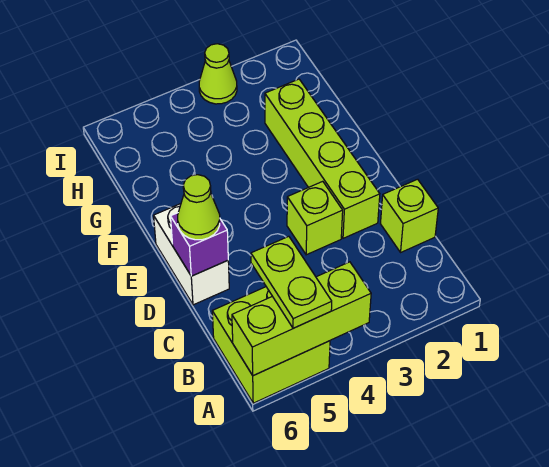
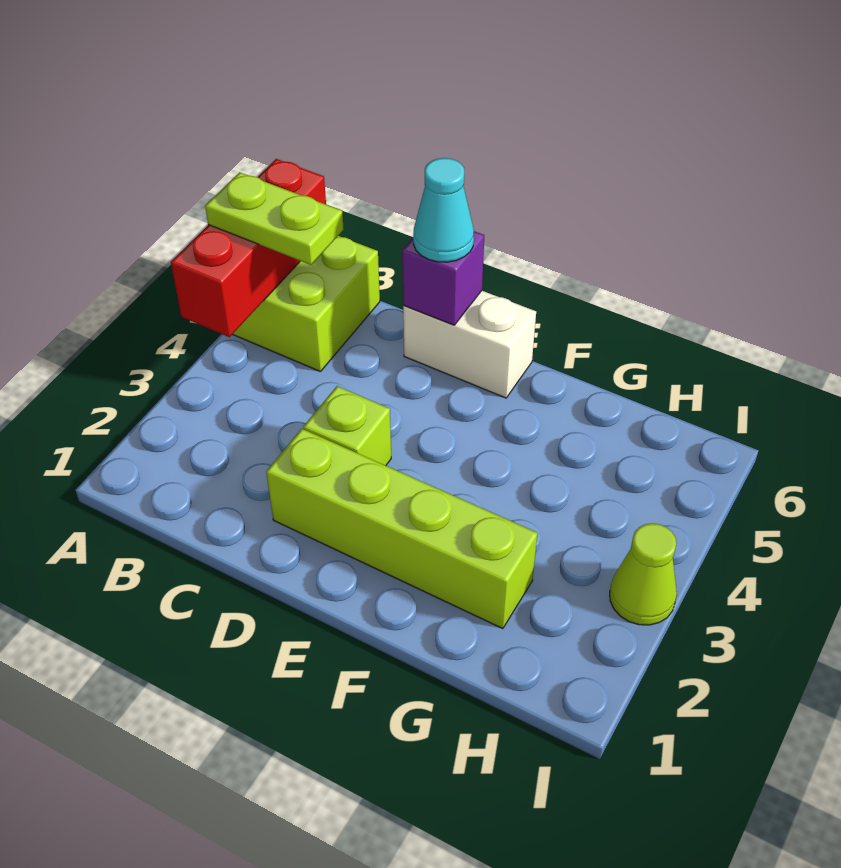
lime brick A4:A6 level 2 -> red brick A4:A6 level 2
lime brick C1 level 1 -> none
lime cone D6 level 3 -> cyan cone D6 level 3

